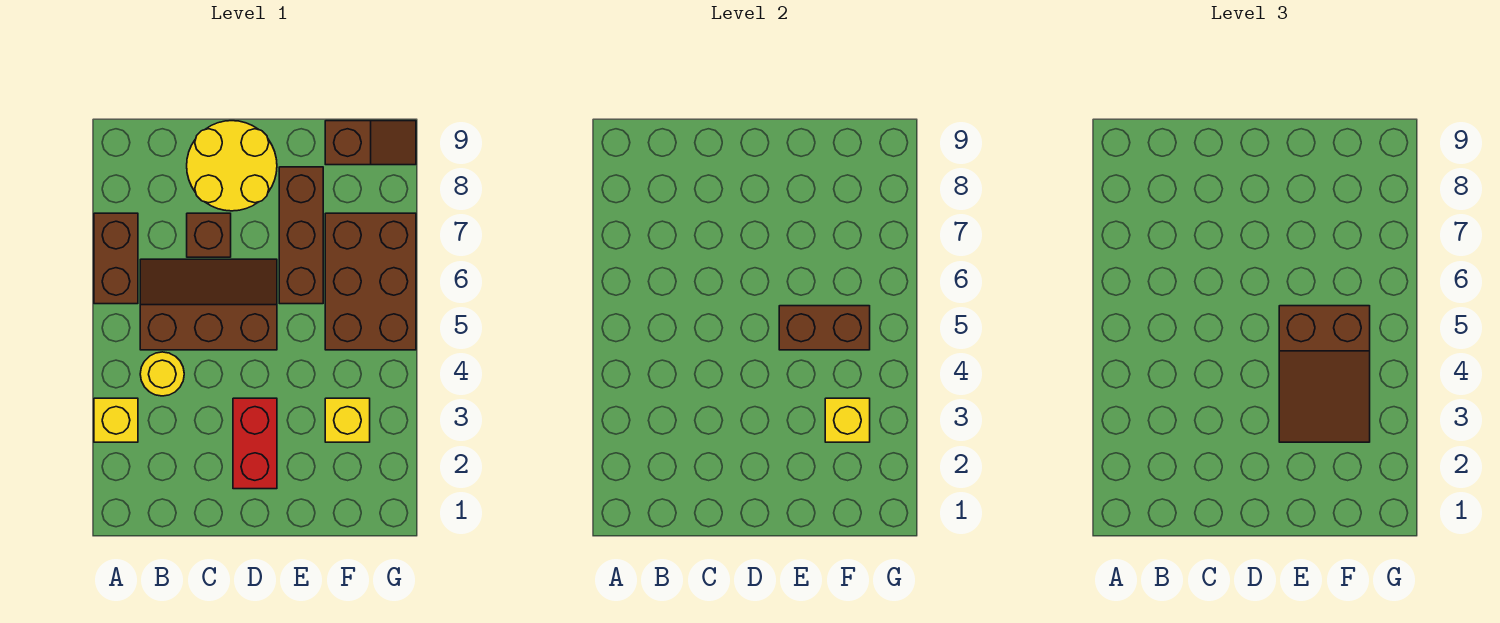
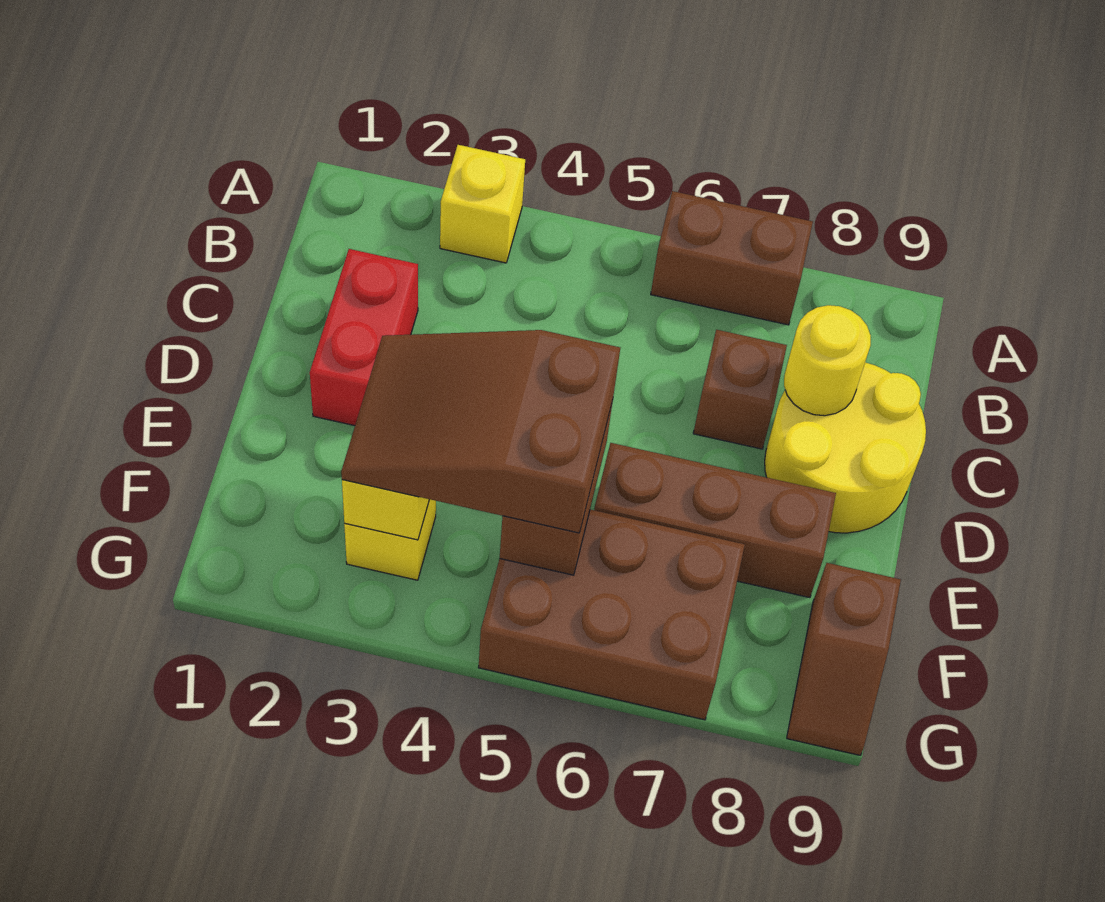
yellow round brick B4 level 1 -> yellow round brick C8 level 2
brown slope B5:D6 level 1 top 5 -> none
red brick D2:D3 level 1 -> red brick C2:D2 level 1

